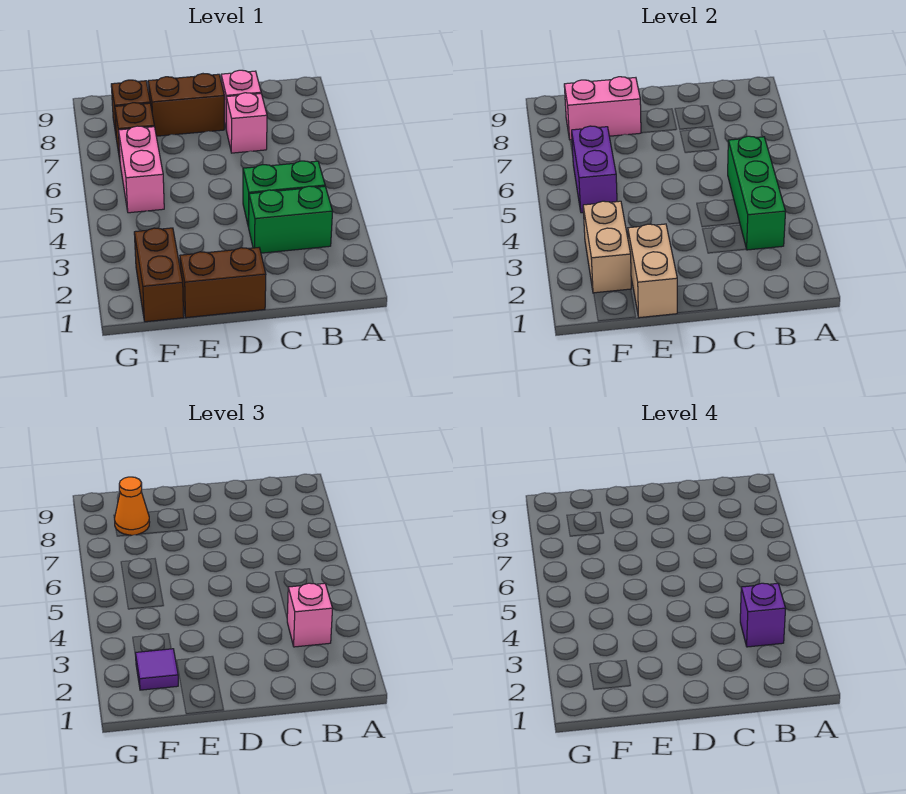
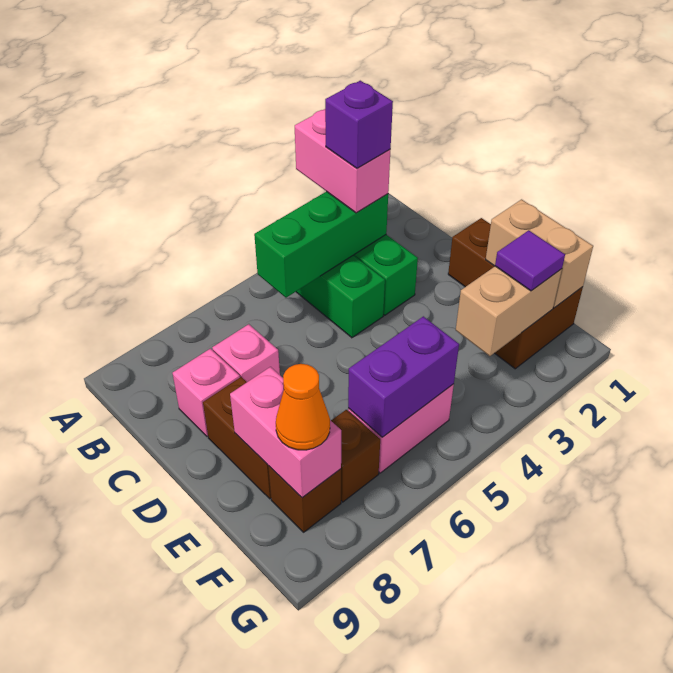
pink brick B3 level 3 -> pink brick A3:B3 level 3
tan brick E1:E2 level 2 -> tan brick E1:F1 level 2

